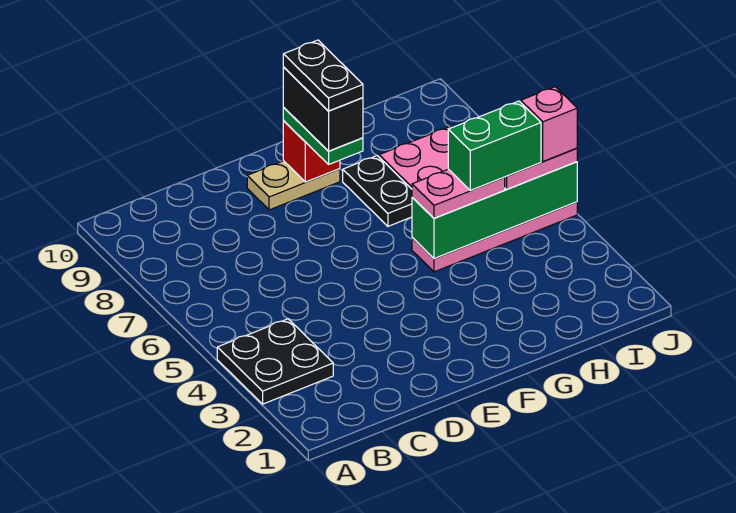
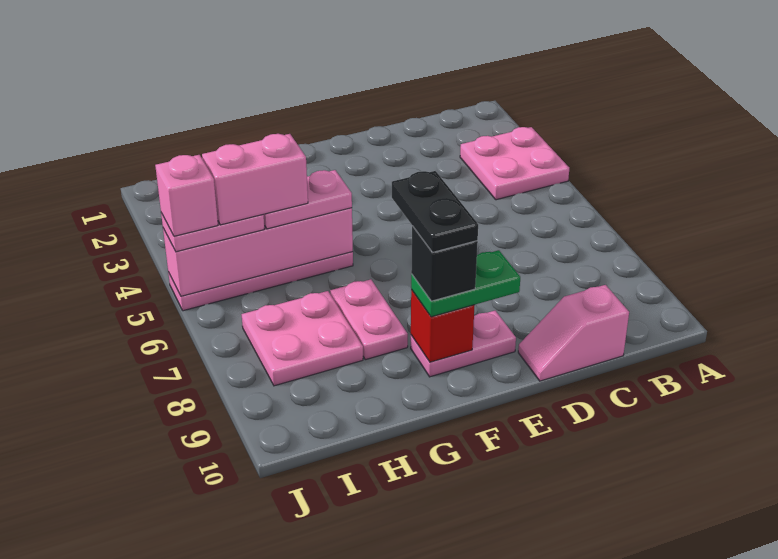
black plate A3:B4 level 1 -> pink plate A3:B4 level 1
none -> pink slope C10:D10 level 1 top C
tan plate E9:F9 level 1 -> pink plate E9:F9 level 1
green plate F8:F9 level 3 -> green plate E9:F9 level 3
black brick F8:F9 level 4 -> black brick F9 level 4
green brick G5:J5 level 2 -> pink brick G5:J5 level 2
black plate G7:G8 level 1 -> pink plate G7:G8 level 1
green brick H5:I5 level 4 -> pink brick H5:I5 level 4

